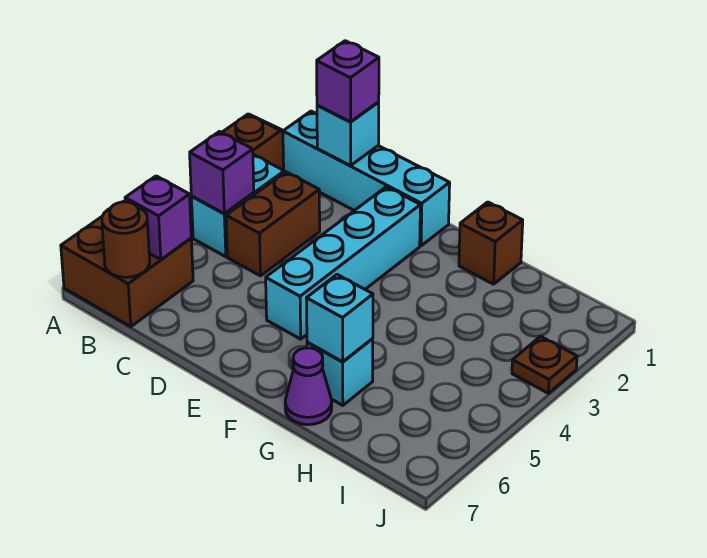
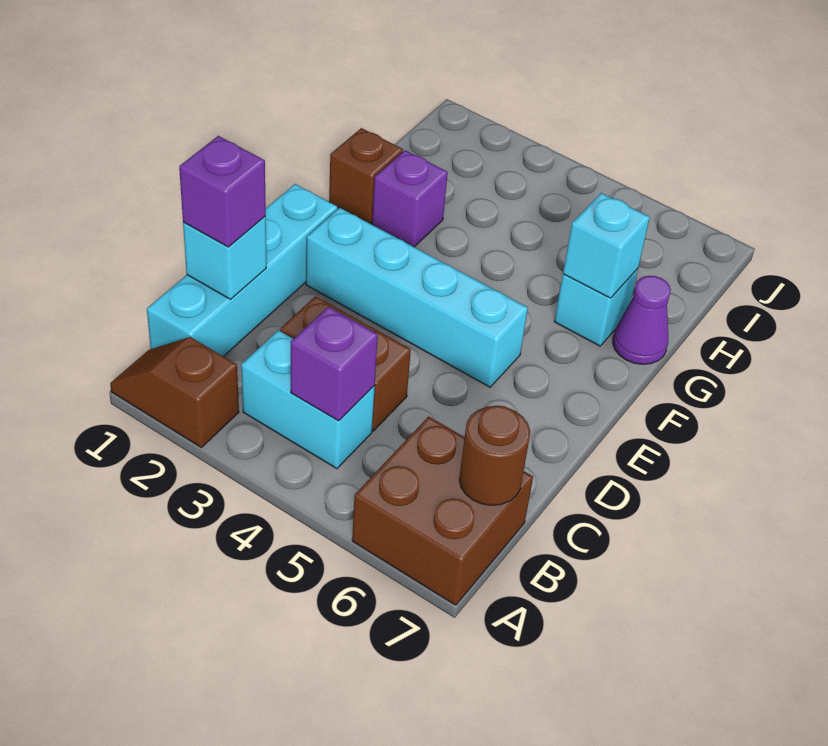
purple brick B6 level 2 -> purple brick G2 level 1
brown plate J3 level 1 -> none

